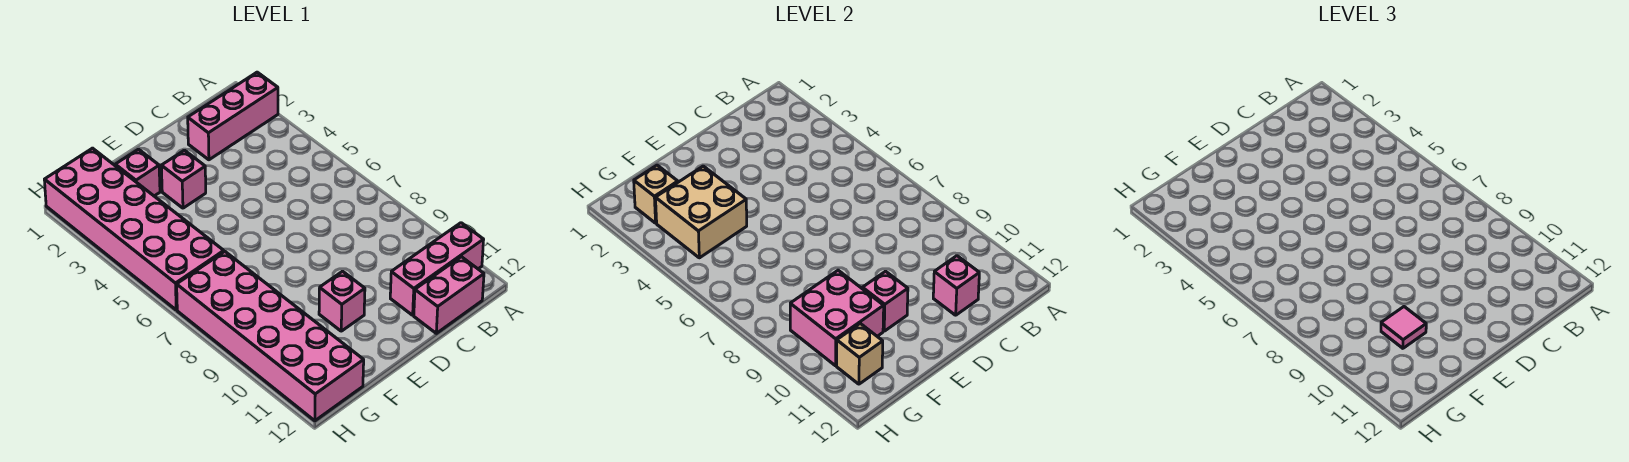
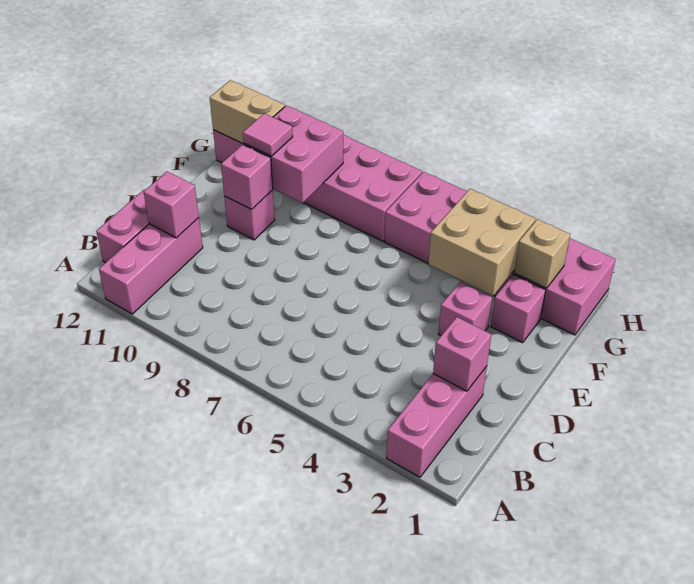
none -> pink brick C2 level 2
tan brick G11 level 2 -> tan brick G11:G12 level 2

